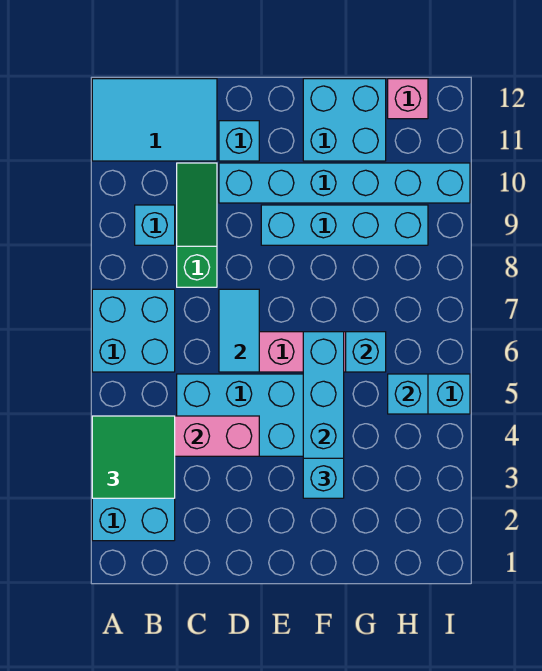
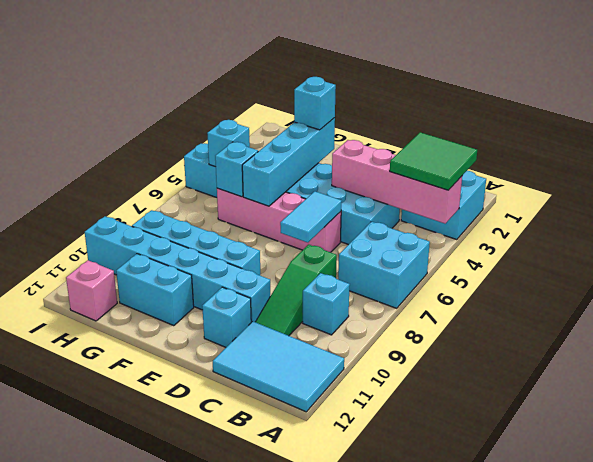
cyan brick F11:G12 level 1 -> cyan brick F11:G11 level 1

